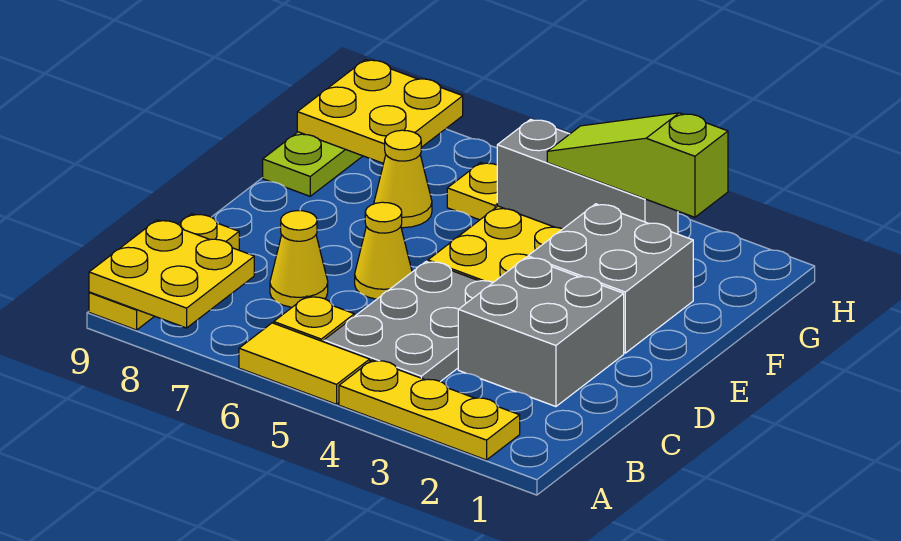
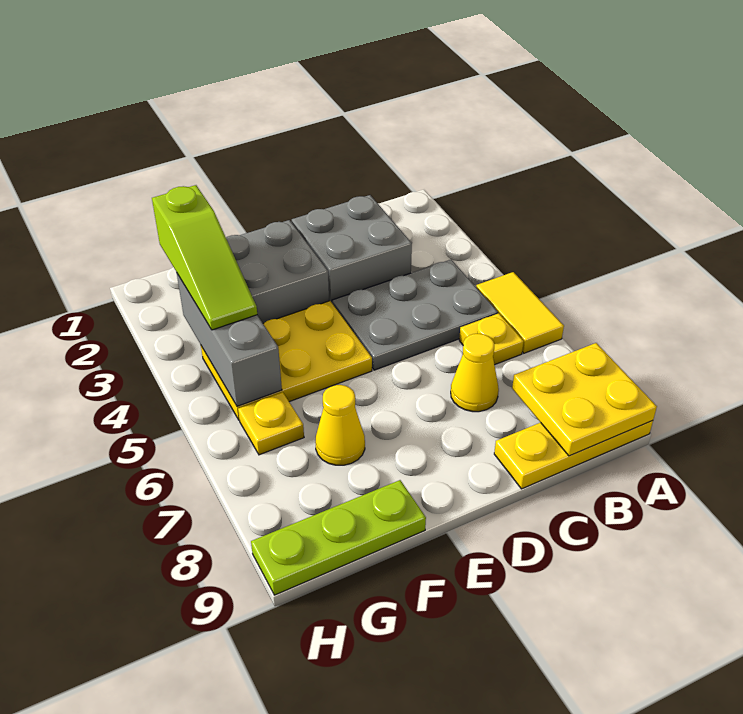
yellow plate A2:A4 level 1 -> none
yellow cone D6 level 1 -> none
yellow plate G8:H9 level 2 -> none

